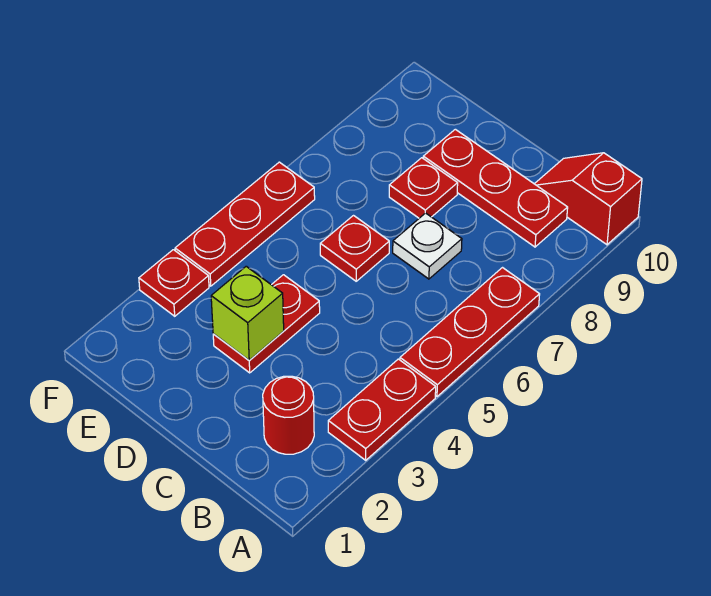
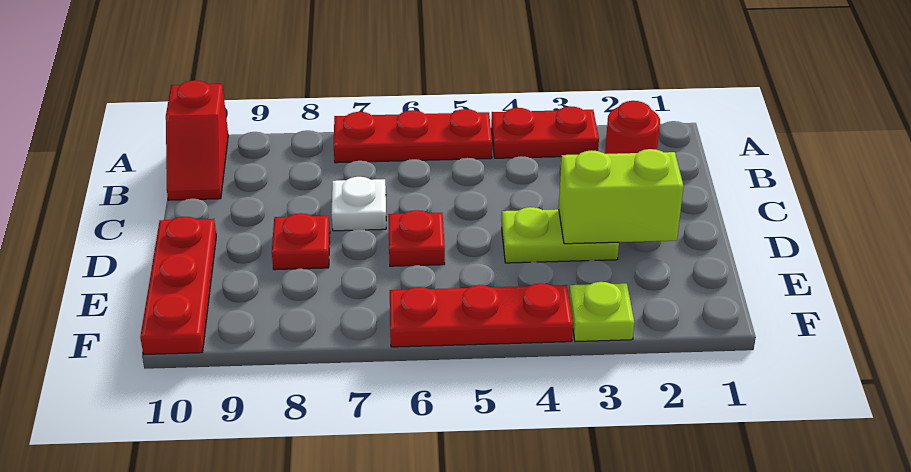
red plate B9:D9 level 1 -> red plate D10:F10 level 1
red plate D3:D4 level 1 -> lime plate D3:D4 level 1
lime brick D3 level 2 -> lime brick D2:D3 level 2
red plate F3 level 1 -> lime plate F3 level 1

